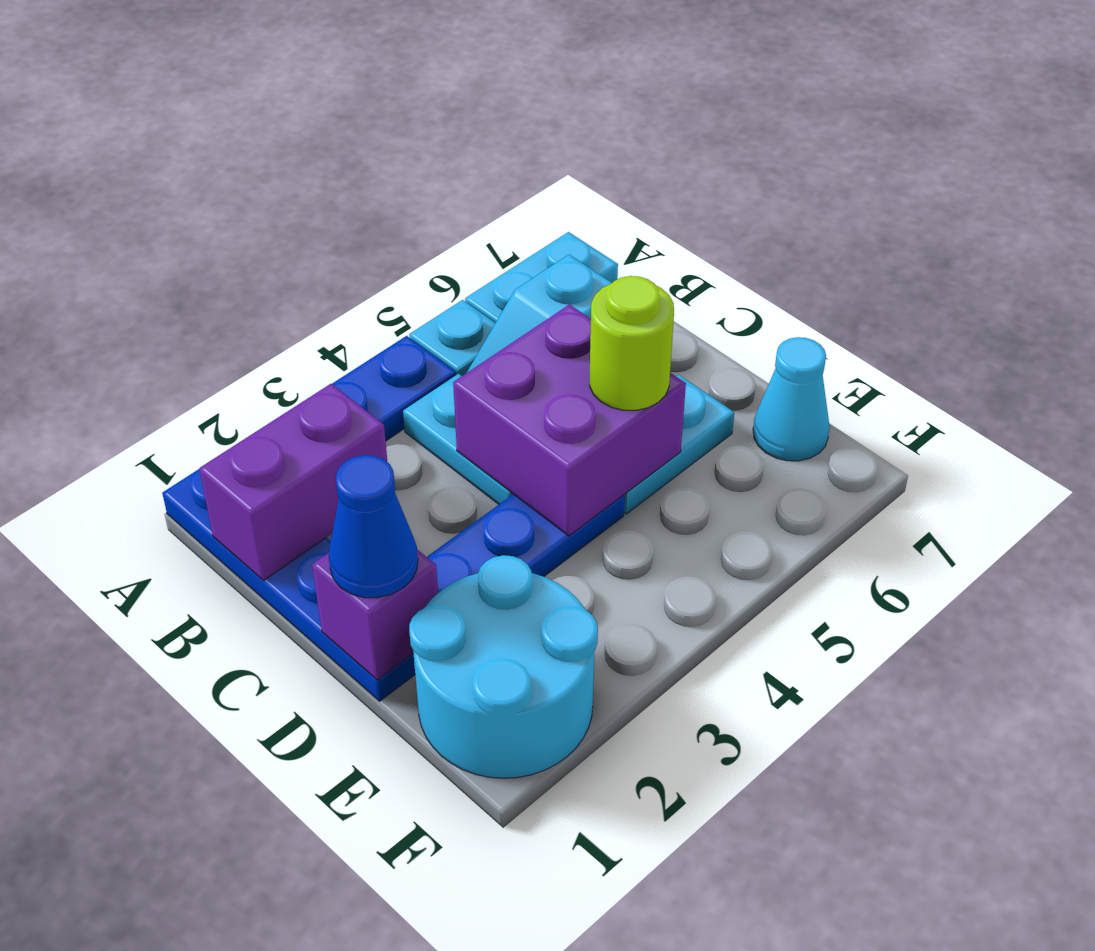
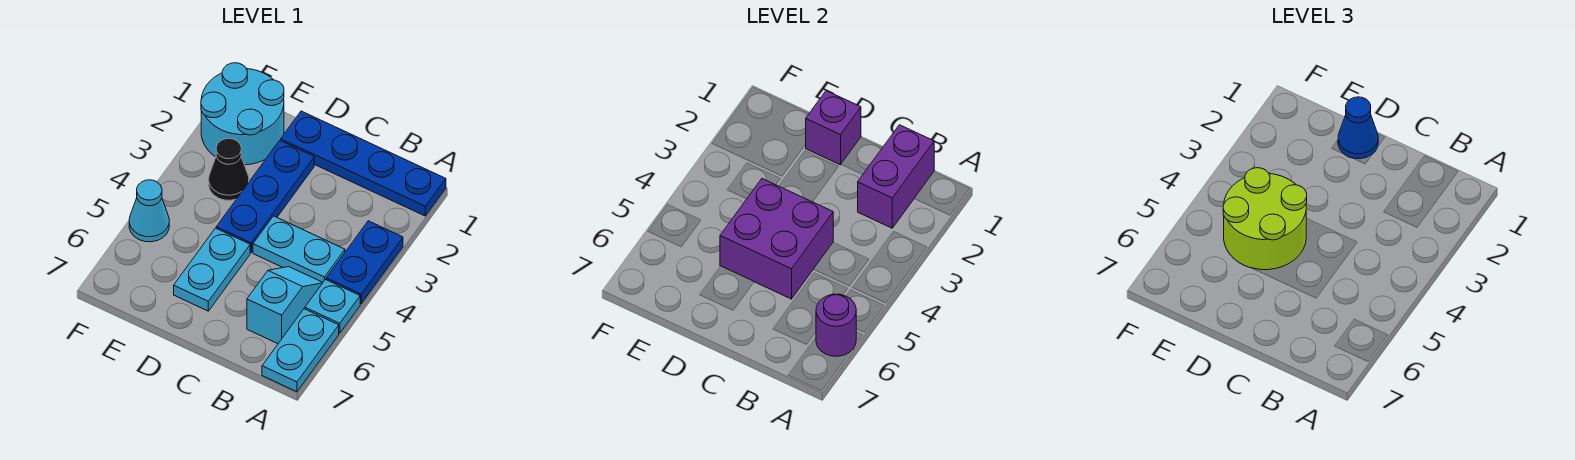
none -> purple round brick A6 level 2
lime round brick D5 level 3 -> lime round brick D4:E5 level 3
none -> black cone E3 level 1
cyan cone E7 level 1 -> cyan cone F5 level 1

